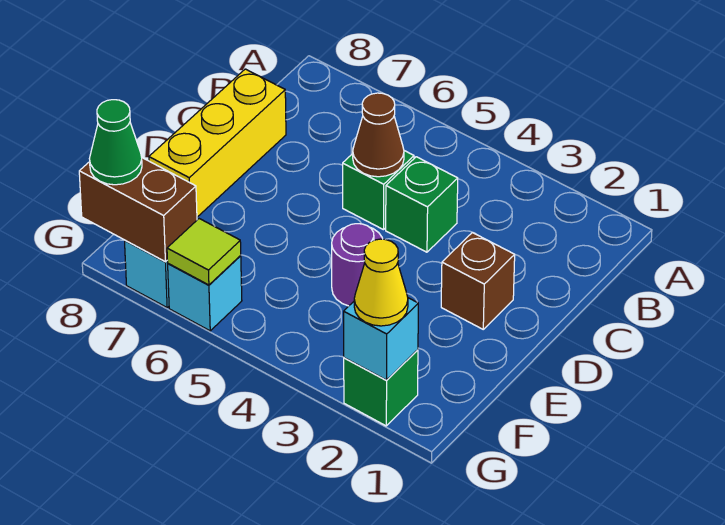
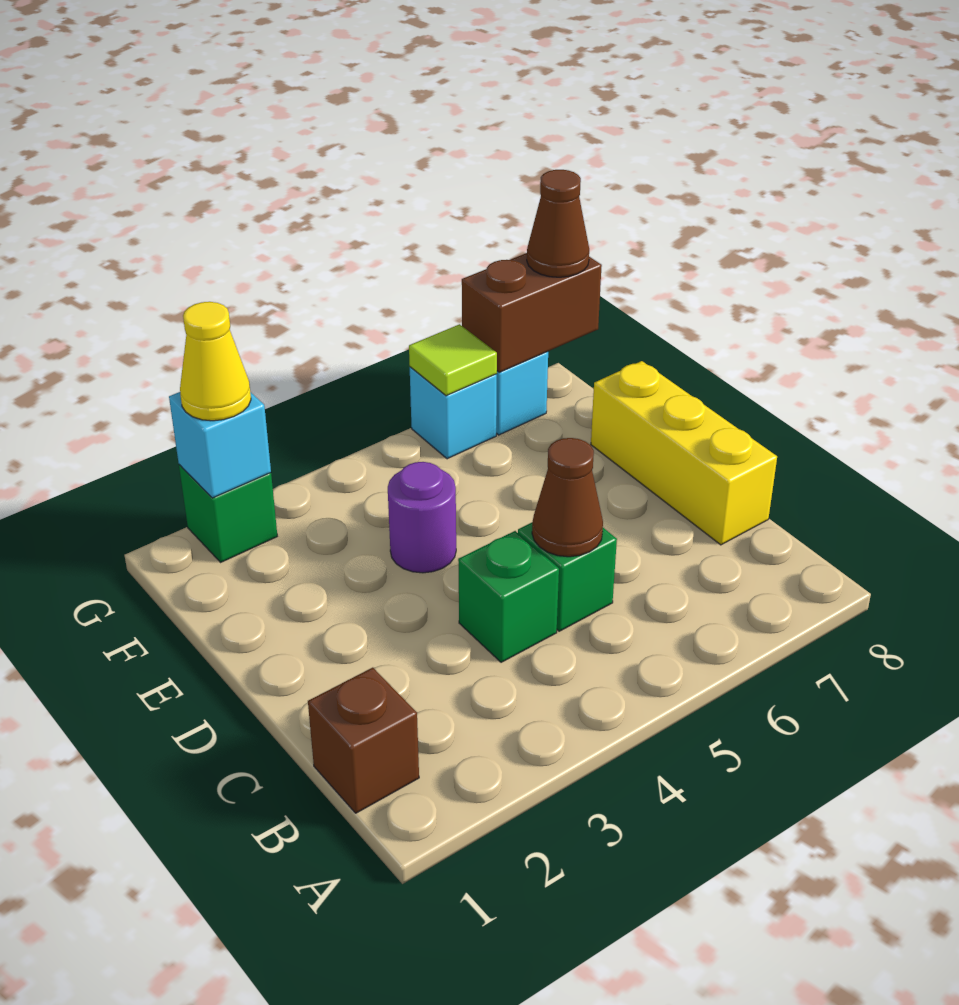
brown brick D2 level 1 -> brown brick B1 level 1
green cone G8 level 3 -> brown cone G8 level 3

